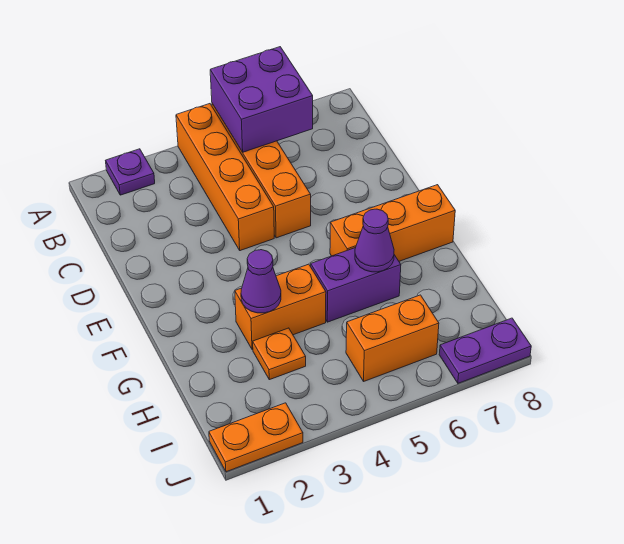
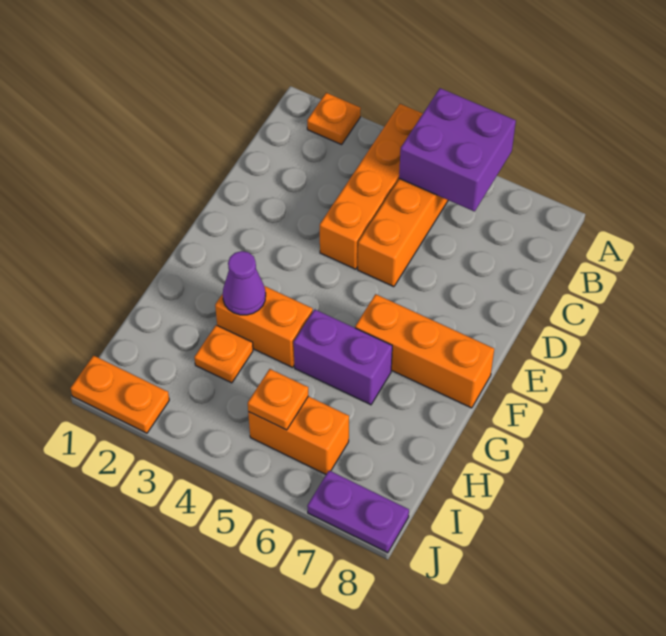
purple plate A2 level 1 -> orange plate A2 level 1
purple cone G6 level 2 -> none
none -> orange plate I5 level 2

